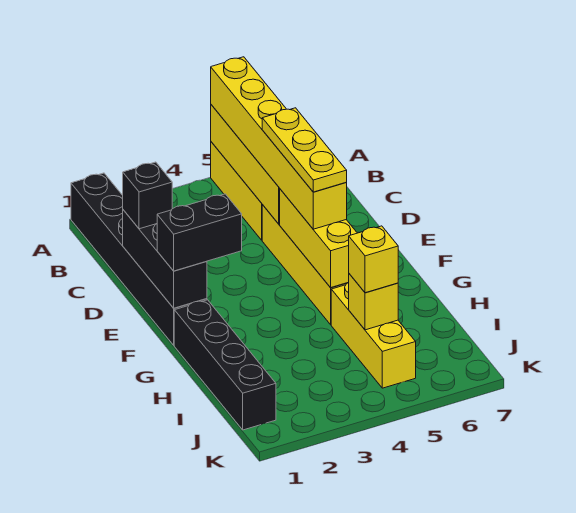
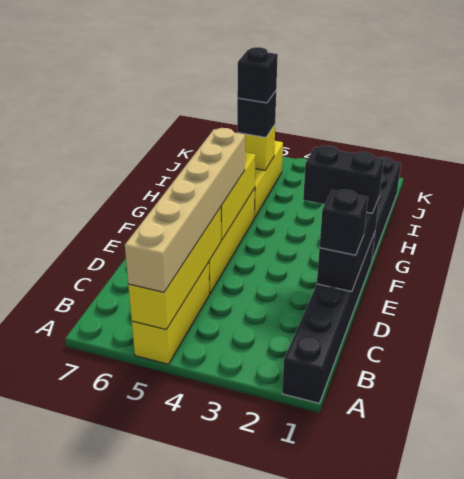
yellow brick A5:F5 level 3 -> tan brick A5:F5 level 3
yellow plate D5:F5 level 4 -> none
yellow brick I5 level 3 -> black brick I5 level 3
none -> black brick I5 level 4

